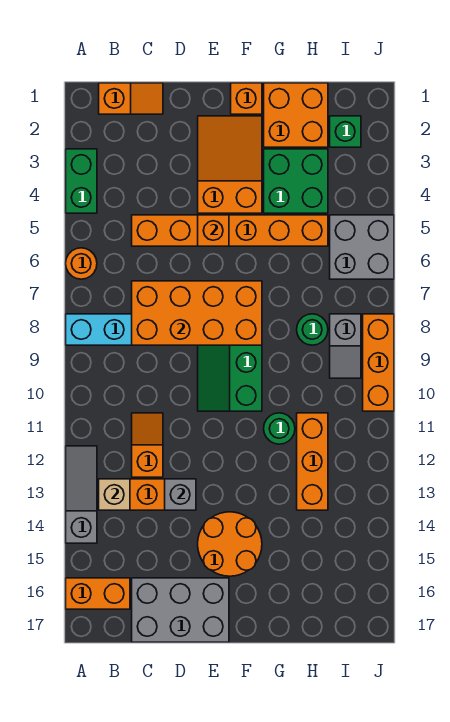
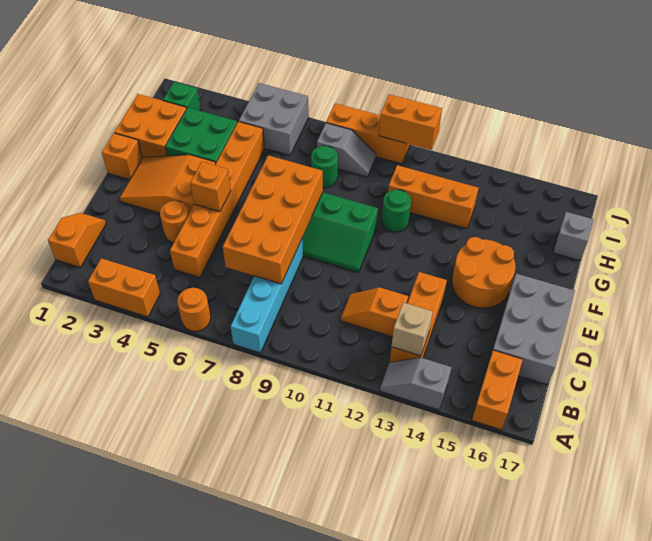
green brick A3:A4 level 1 -> orange brick A3:A4 level 1
grey slope A12:A14 level 1 top 14 -> grey slope A13:A14 level 1 top 14
none -> orange round brick D4 level 1
grey brick D13 level 2 -> grey brick H17 level 1
none -> orange brick J10:J11 level 2

